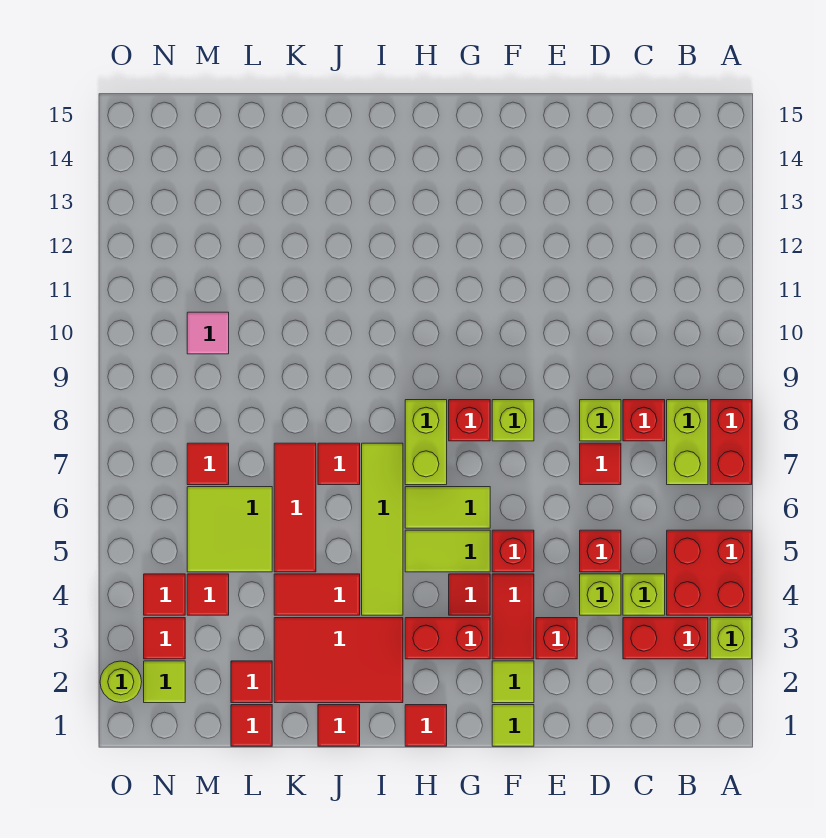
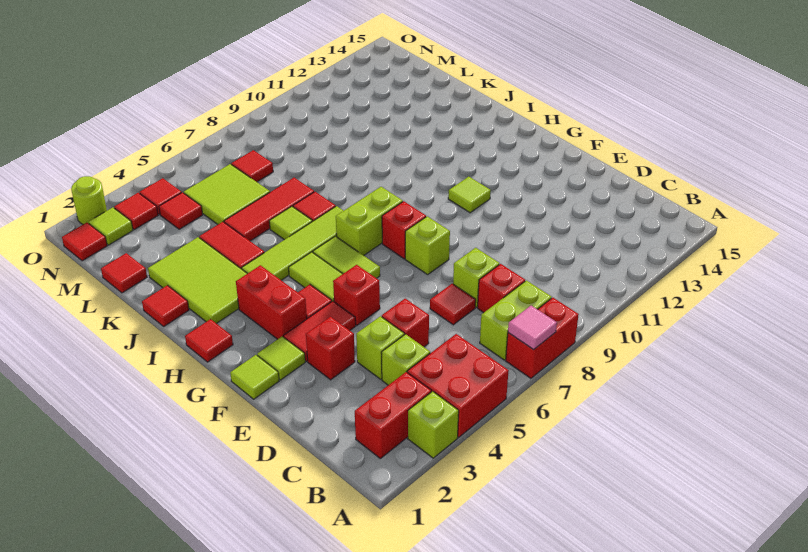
red brick B3:C3 level 1 -> red brick B2:B3 level 1
none -> lime tile G11 level 1
red tile I2:K3 level 1 -> lime tile I2:K3 level 1
none -> lime tile J6 level 1
red tile L2 level 1 -> red tile N1 level 1
pink tile M10 level 1 -> pink tile A7 level 2

